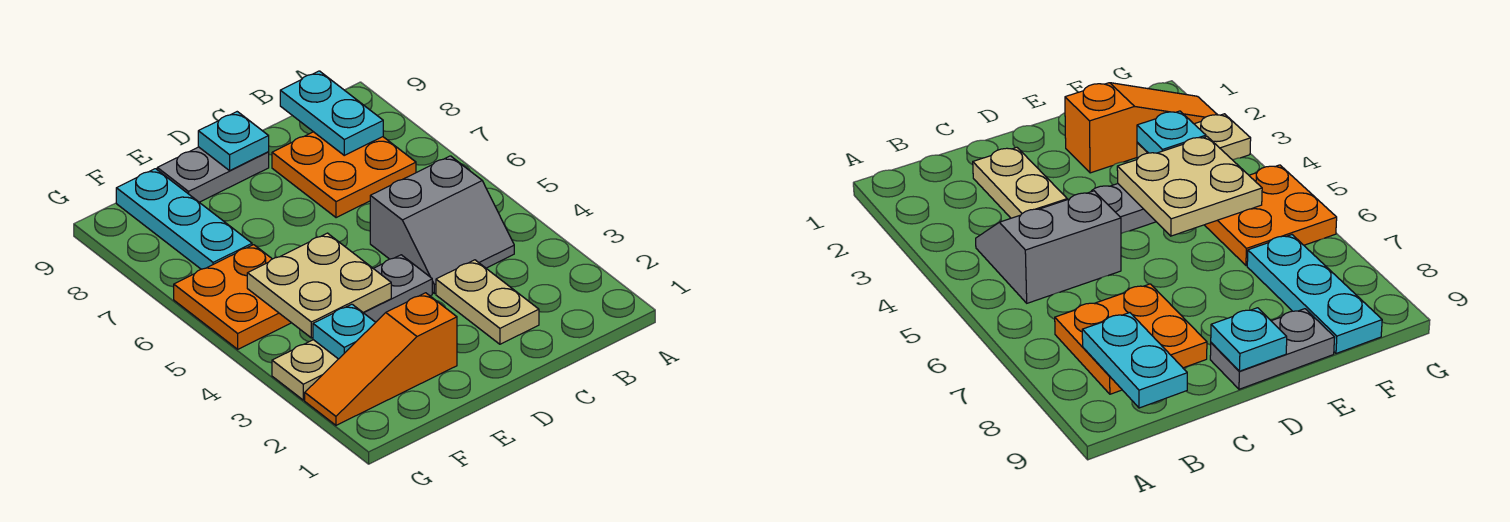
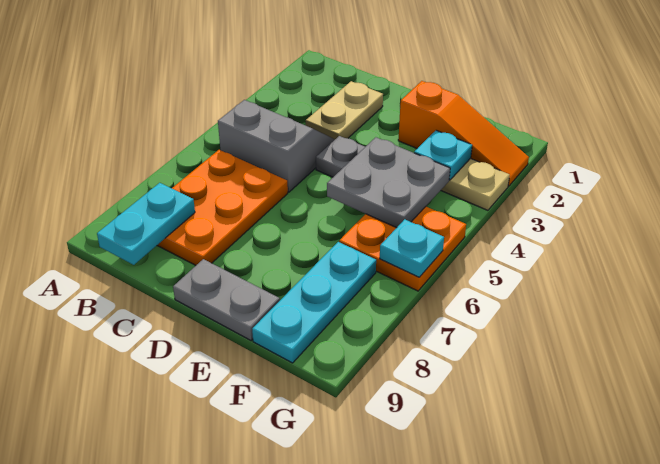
orange plate B7:C8 level 1 -> orange plate B6:C8 level 1
cyan plate D9 level 2 -> cyan plate G6 level 2
tan plate E4:F5 level 2 -> grey plate E4:F5 level 2

